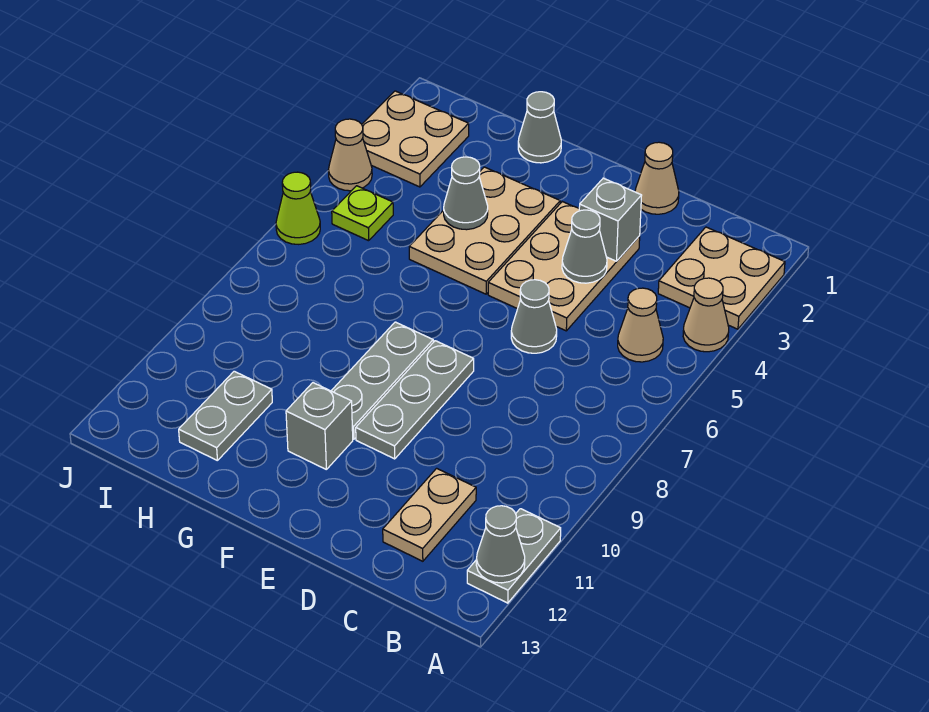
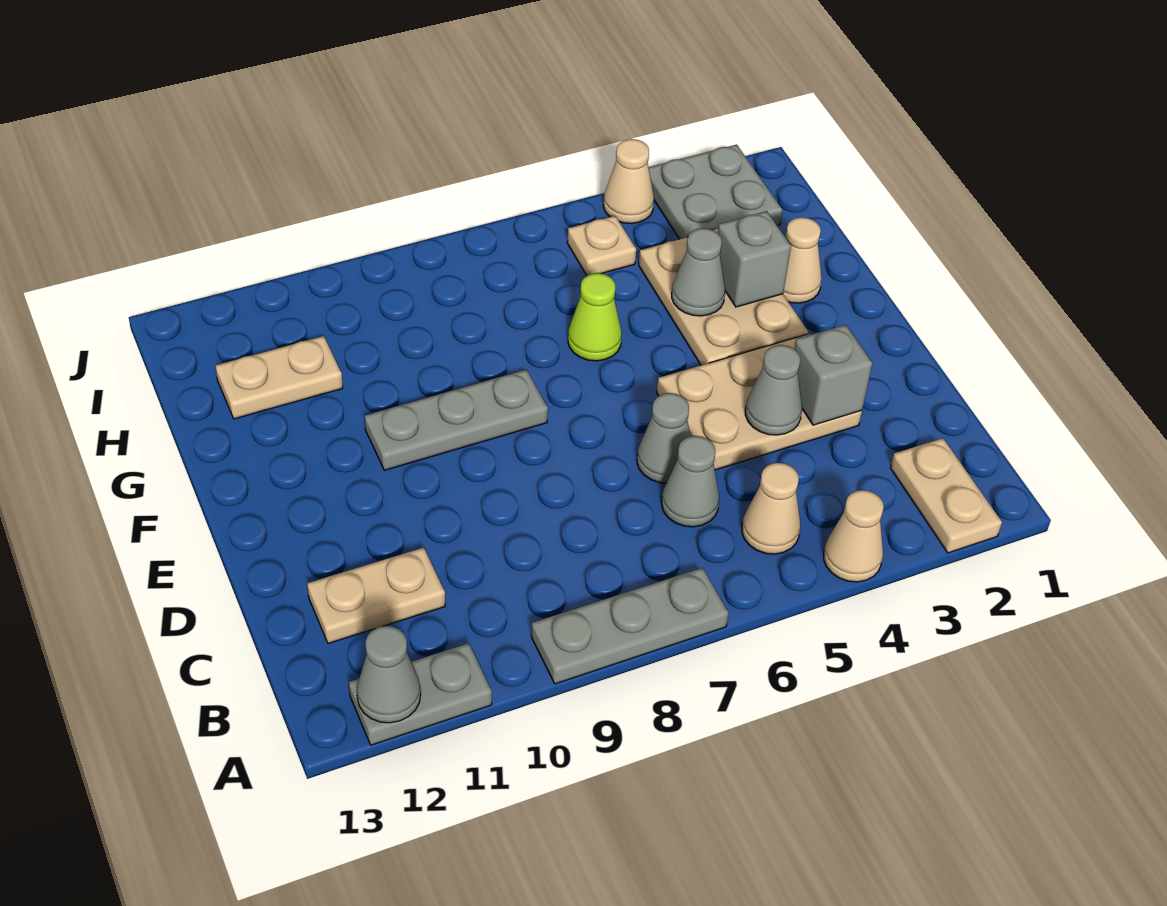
tan plate A2:B3 level 1 -> tan plate A2:B2 level 1
tan cone D1 level 1 -> tan cone G2 level 1
grey plate E8:E10 level 1 -> grey plate A7:A9 level 1
tan plate F3:G5 level 1 -> tan plate F3:H4 level 1
grey brick F11 level 1 -> grey brick G3 level 2
grey cone G1 level 1 -> grey cone C6 level 1
grey plate H11:H12 level 1 -> tan plate H11:H12 level 1
tan plate I2:J3 level 1 -> grey plate I2:J3 level 1
lime plate I5 level 1 -> tan plate I5 level 1
lime cone J6 level 1 -> lime cone G6 level 1

